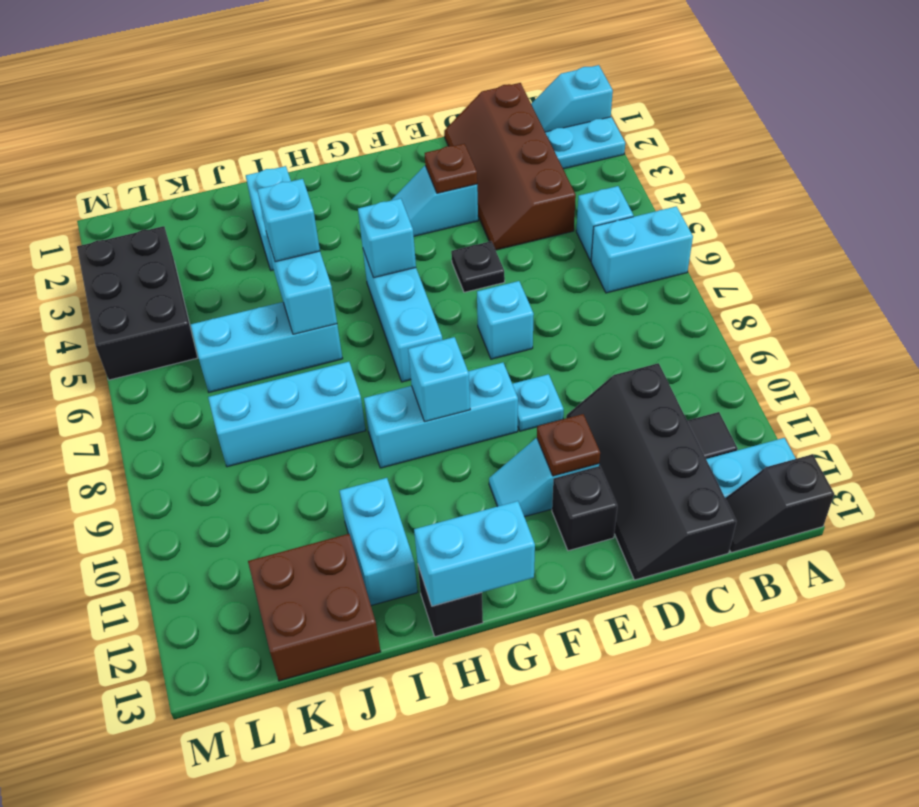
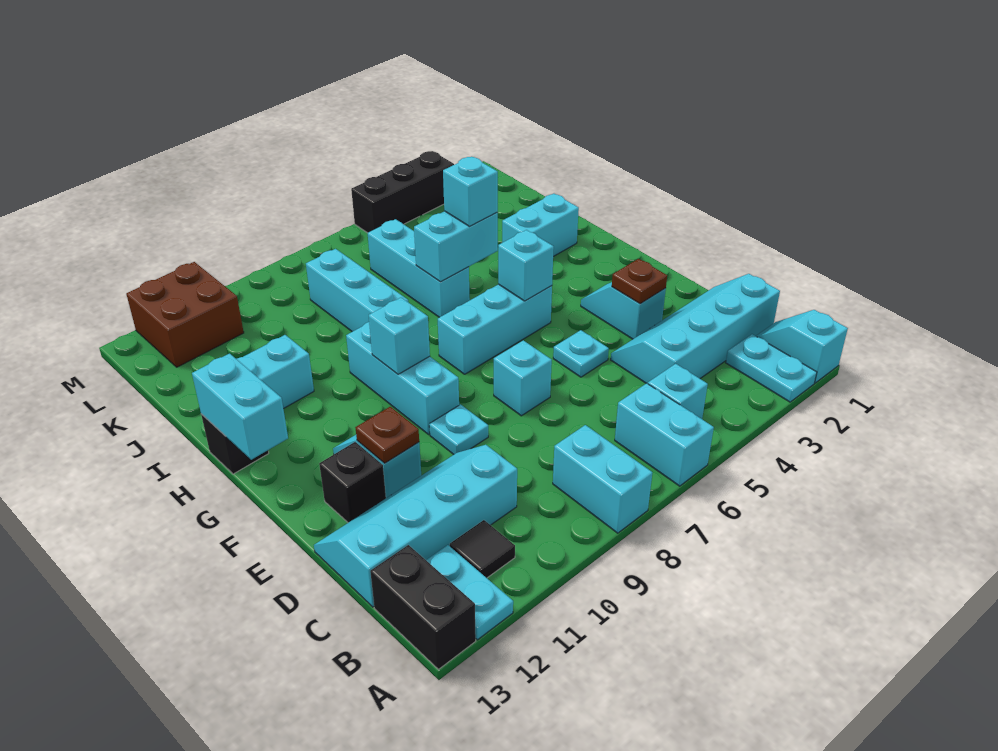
none -> cyan brick A8:B8 level 1
black slope A13:B13 level 1 top A -> black brick A13:B13 level 1
brown slope C1:D4 level 1 top C -> cyan slope C1:D4 level 1 top C
black slope C10:D13 level 1 top C -> cyan slope C10:D13 level 1 top C
black plate E5 level 1 -> cyan plate E5 level 1
brown brick J12:K13 level 1 -> brown brick L11:M12 level 1
black brick L3:M5 level 1 -> black brick M3:M5 level 1

